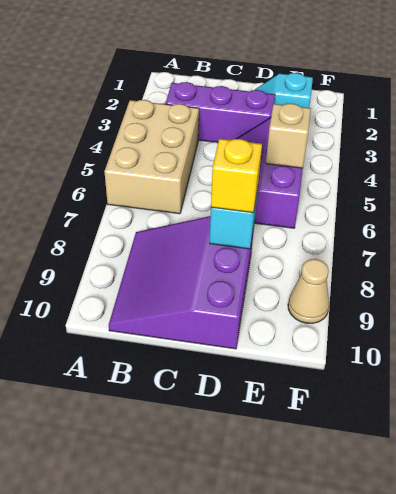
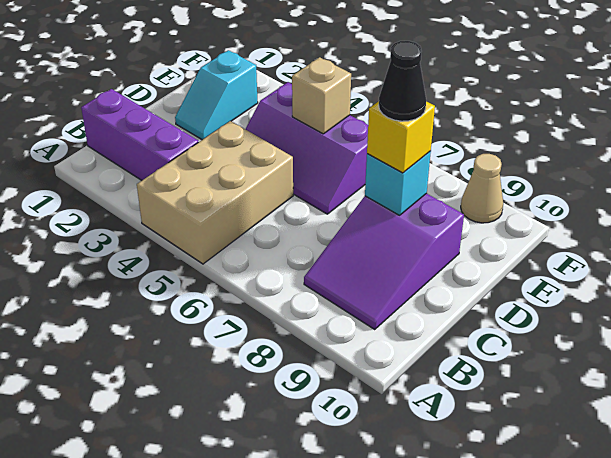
tan brick A4:B6 level 1 -> tan brick A4:C5 level 1
purple brick B3:D3 level 1 -> purple brick B1:B3 level 1
purple slope B8:D10 level 1 top D -> purple slope B8:D9 level 1 top D
none -> black cone D8 level 4

